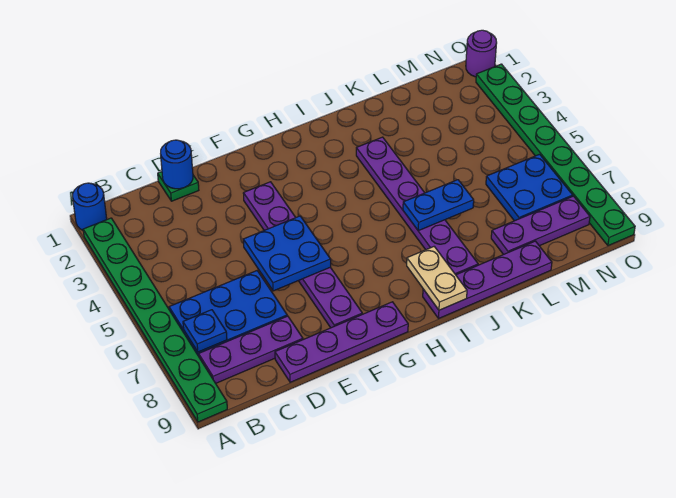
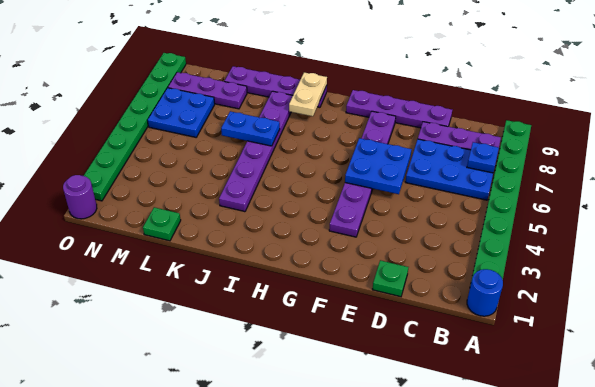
blue round brick D1 level 2 -> none
none -> green plate L1 level 1

